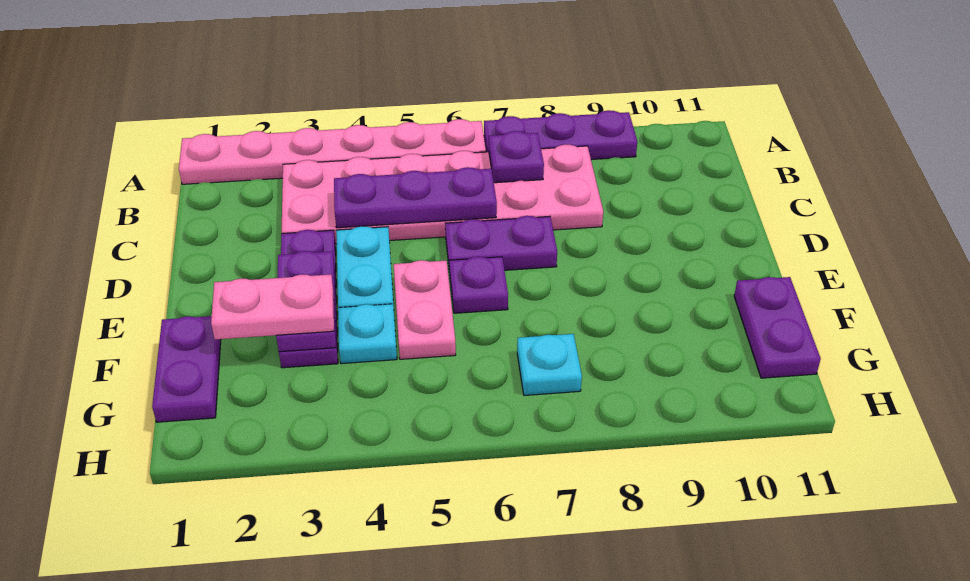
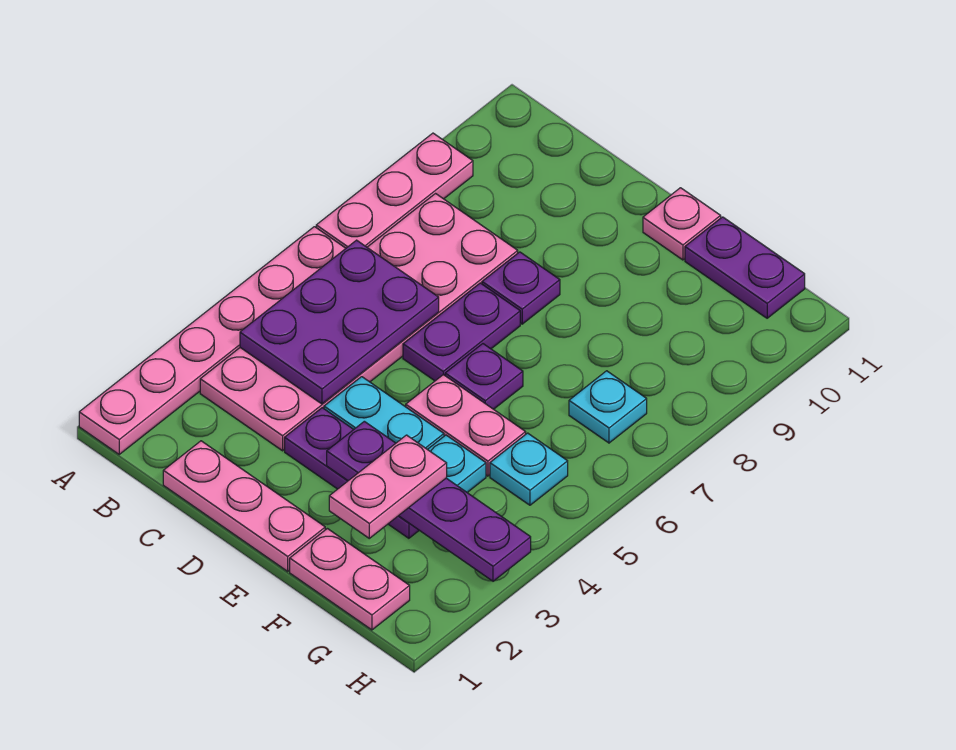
purple plate A7:A9 level 1 -> pink plate A7:A9 level 1
purple plate B7 level 2 -> purple plate D8 level 1
none -> pink plate C1:E1 level 1
purple plate C4:C6 level 2 -> purple plate B4:C6 level 2
purple plate E3:F3 level 2 -> purple plate E3:H3 level 2
none -> pink plate E11 level 1
purple plate F1:G1 level 1 -> pink plate F1:G1 level 1
none -> cyan plate G5 level 1

